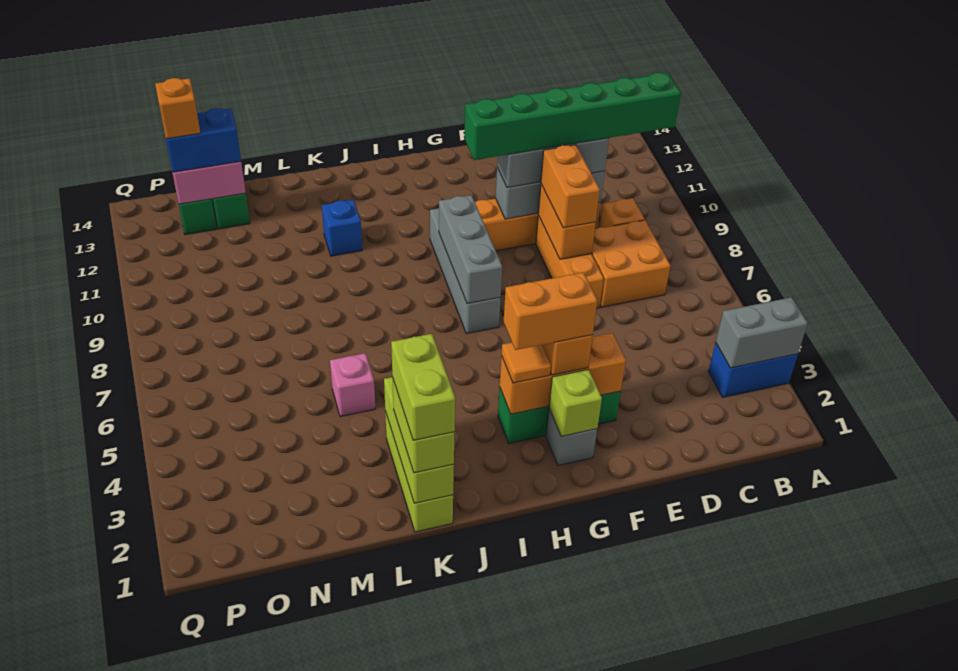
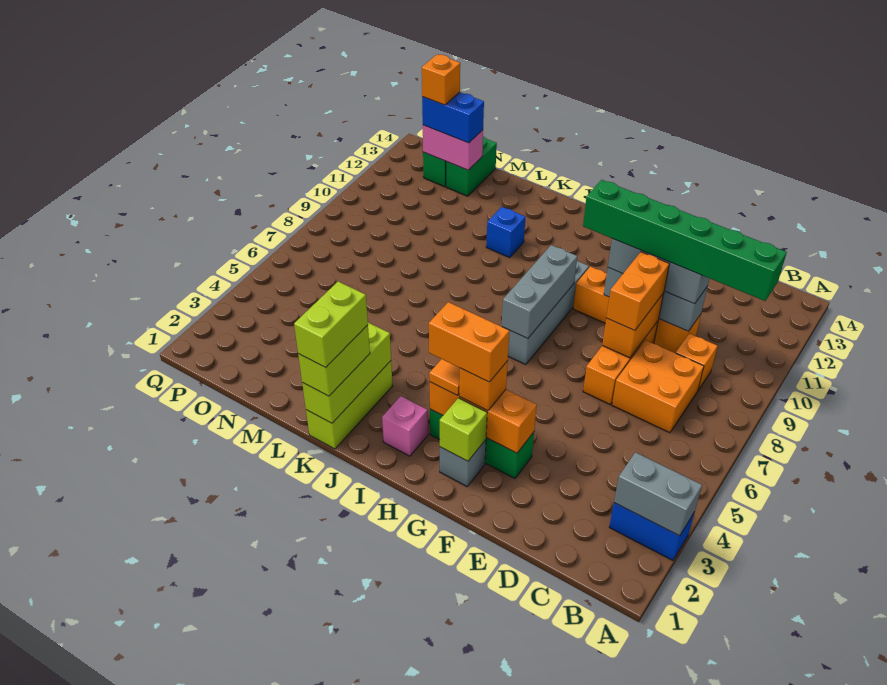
pink brick L5 level 1 -> pink brick I2 level 1

